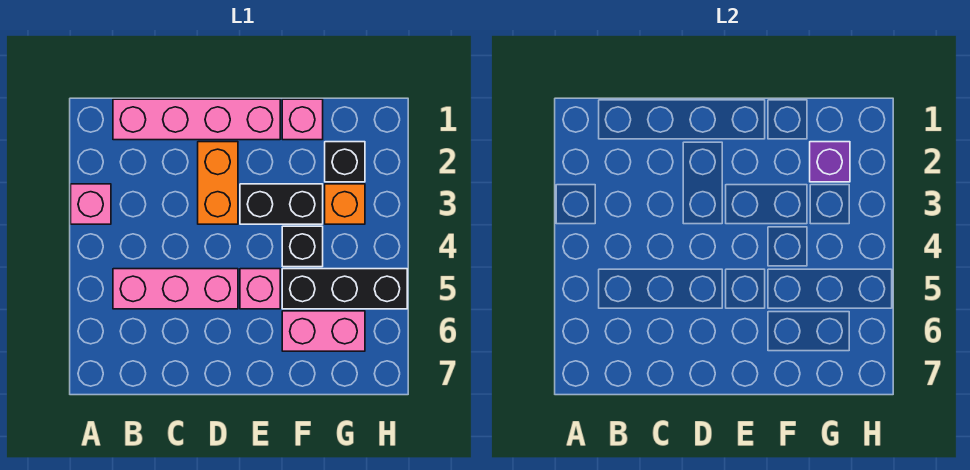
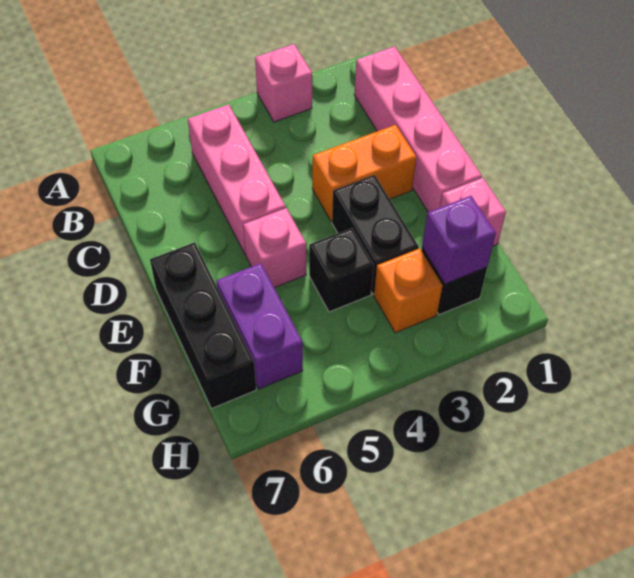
black brick F5:H5 level 1 -> black brick E7:G7 level 1
pink brick F6:G6 level 1 -> purple brick F6:G6 level 1

